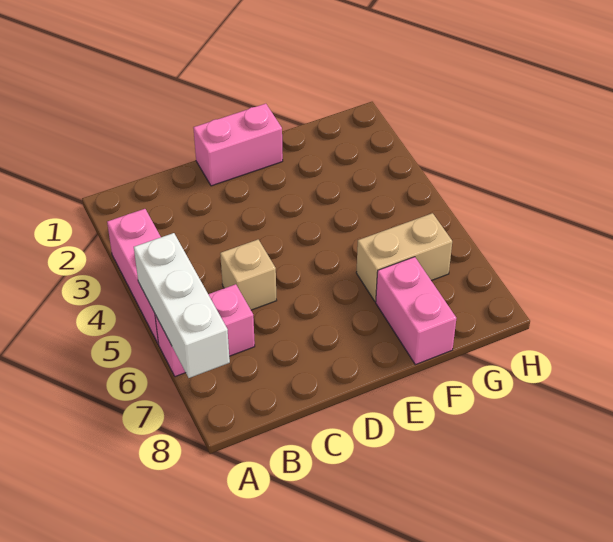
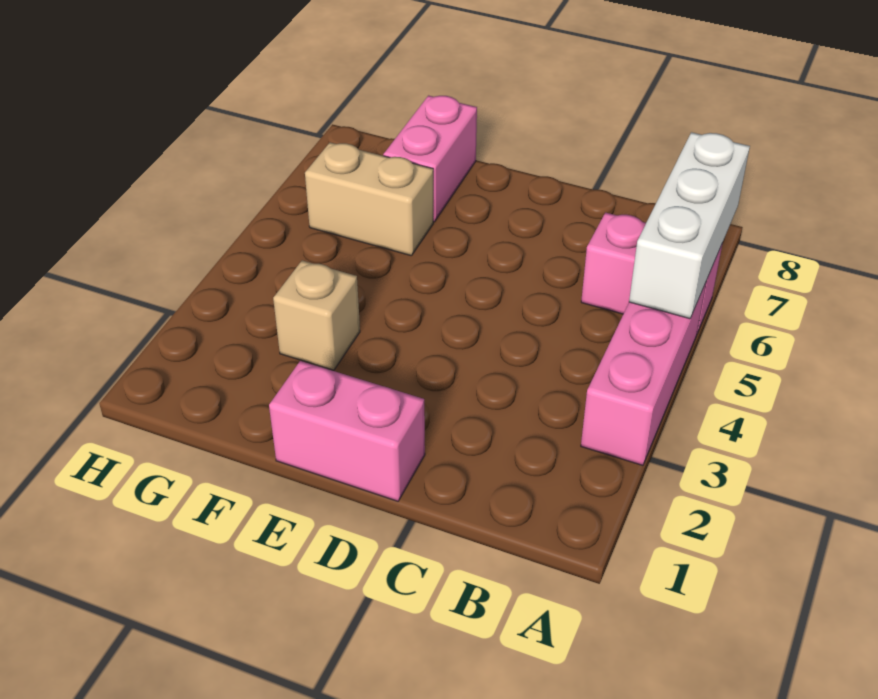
tan brick C5 level 1 -> tan brick F3 level 1

